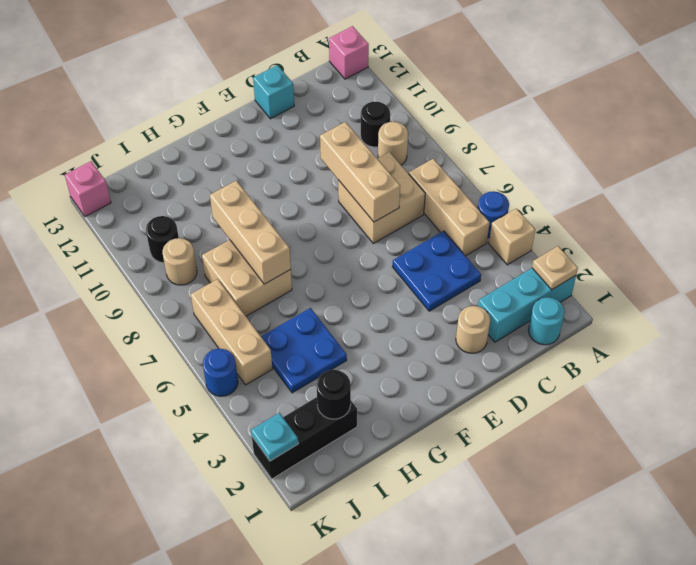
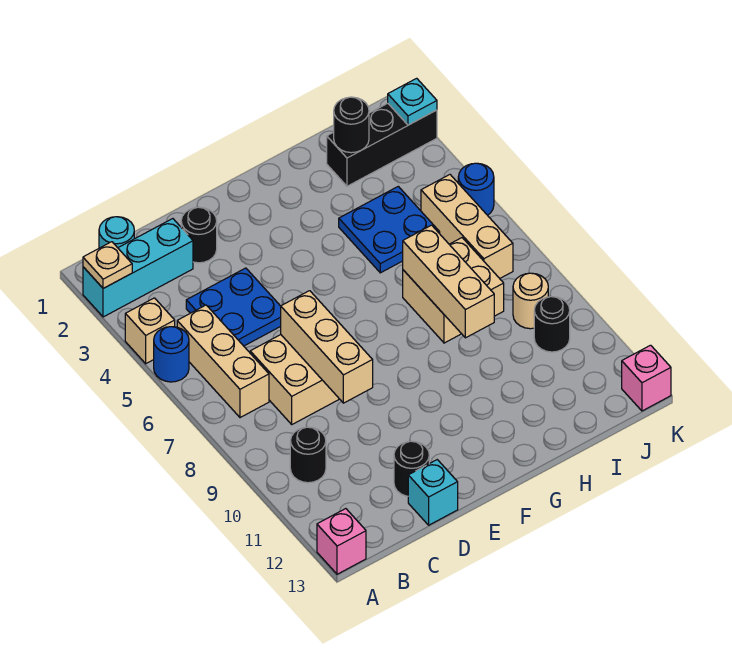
tan round brick B9 level 1 -> none
tan round brick D2 level 1 -> black round brick D2 level 1
none -> black round brick D12 level 1

